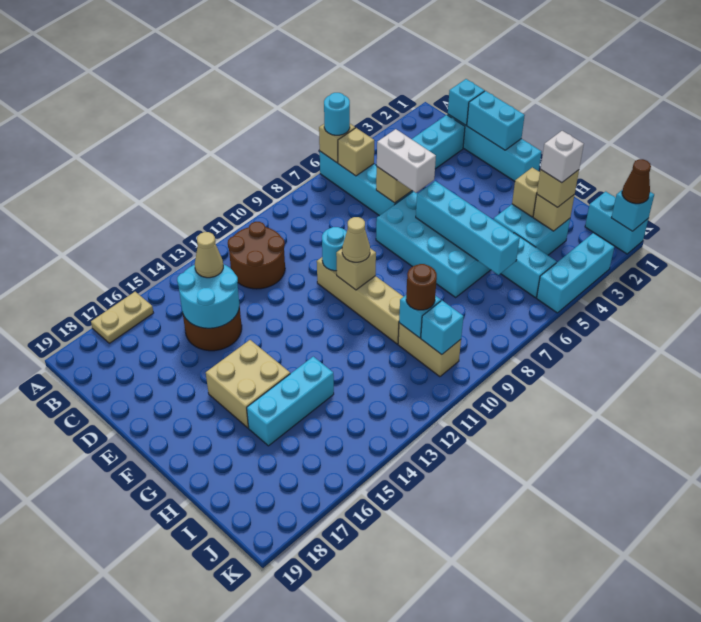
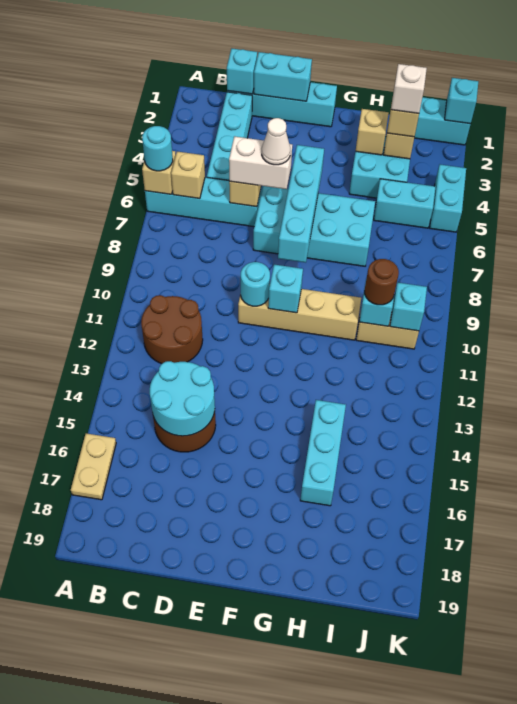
tan cone C14 level 3 -> none
none -> white cone E6 level 4
cyan brick F6:I6 level 2 -> cyan brick F5:F8 level 2
tan brick F10 level 2 -> cyan brick F10 level 2
tan cone F10 level 3 -> none
tan brick F15:G16 level 1 -> none
brown cone K1 level 3 -> none
cyan brick K3:K5 level 1 -> cyan brick K4:K5 level 1

